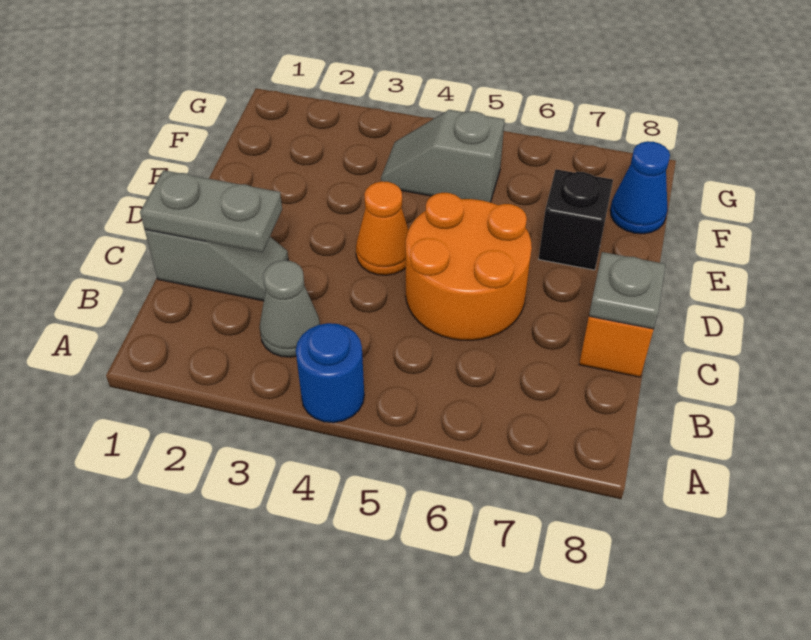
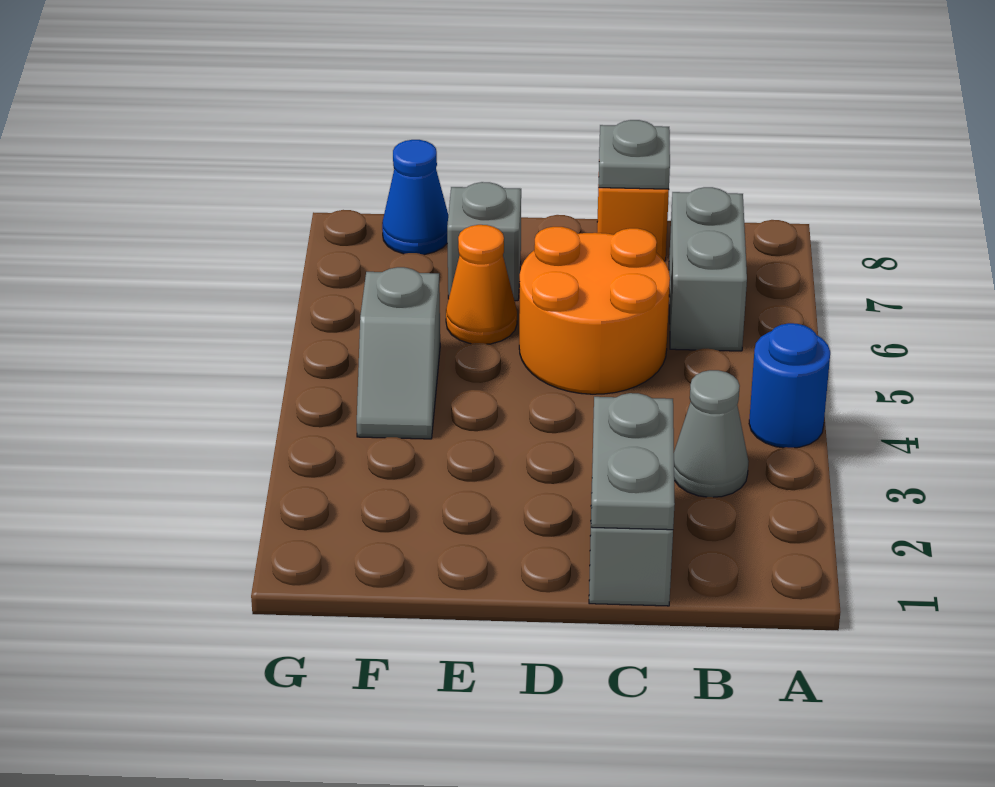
none -> grey brick B6:B7 level 1
orange cone D4 level 1 -> orange cone E6 level 1
black brick E7 level 1 -> grey brick E7 level 1

